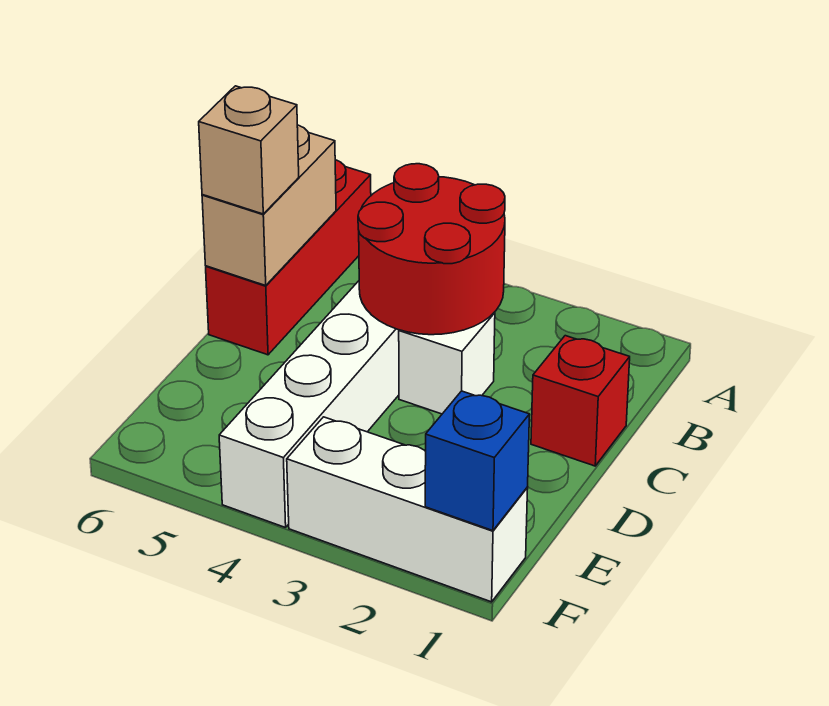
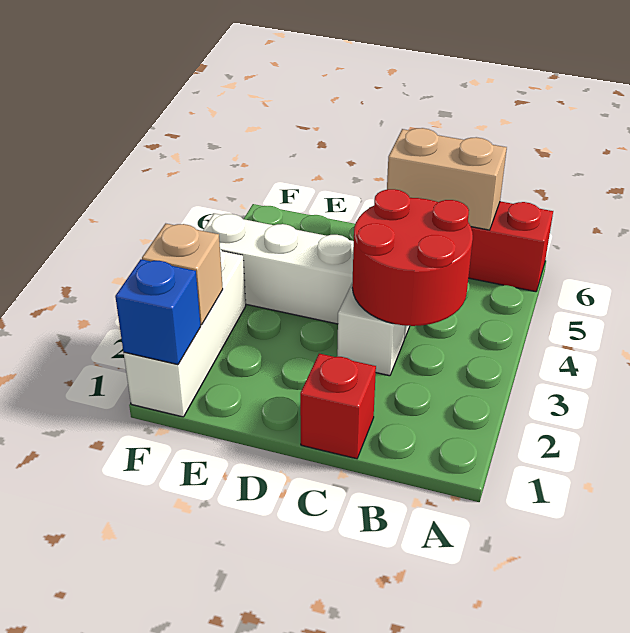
tan brick C6 level 3 -> tan brick F2 level 2

